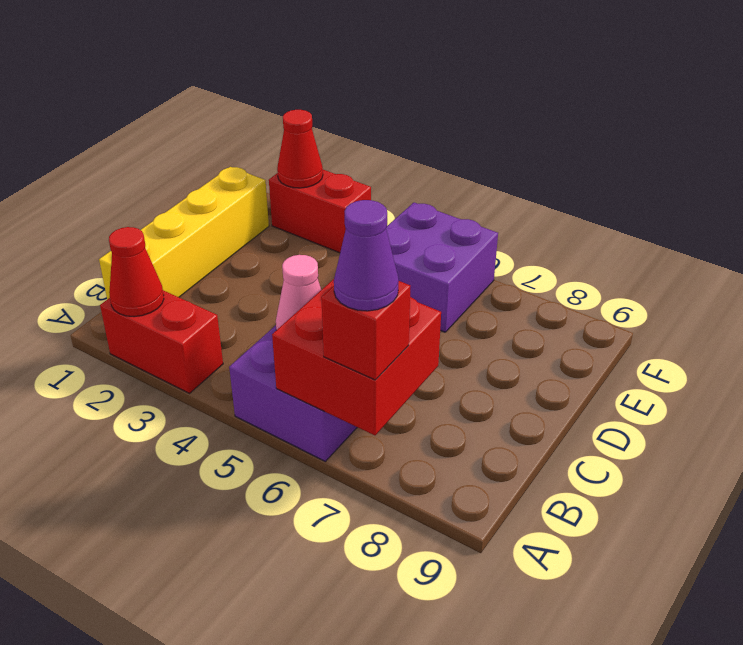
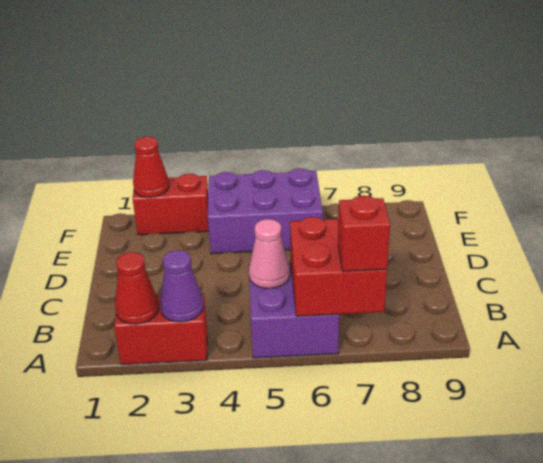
purple cone A7 level 4 -> purple cone A3 level 2
yellow brick B1:E1 level 1 -> none
purple brick E5:F6 level 1 -> purple brick E4:F6 level 1

